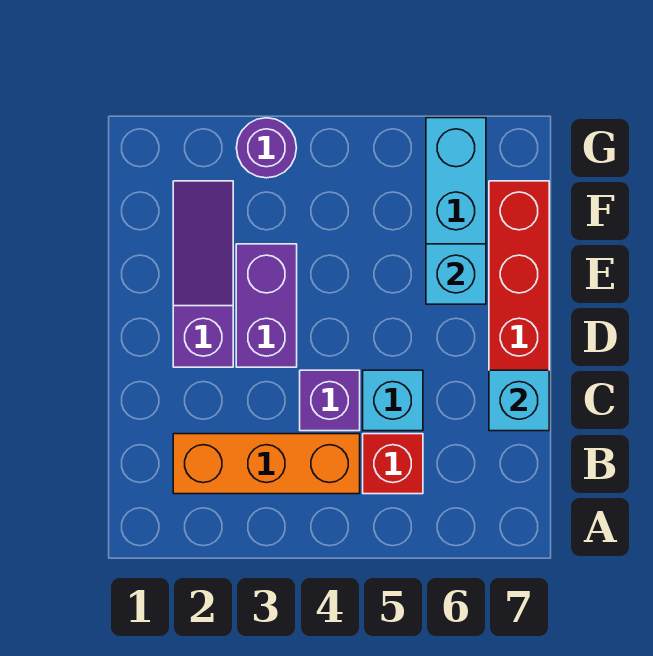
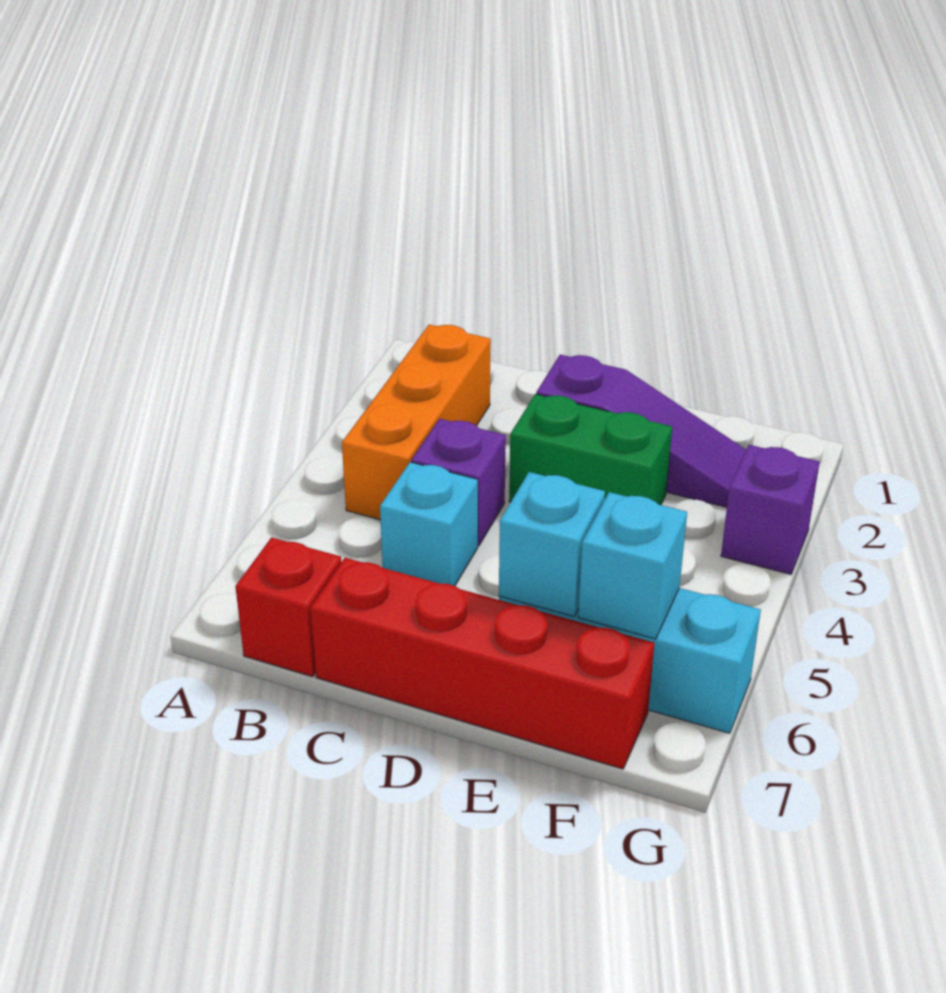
red brick B5 level 1 -> red brick B7 level 1
cyan brick C7 level 2 -> cyan brick F6 level 2
purple brick D3:E3 level 1 -> green brick D3:E3 level 1
purple round brick G3 level 1 -> purple brick G3 level 1

